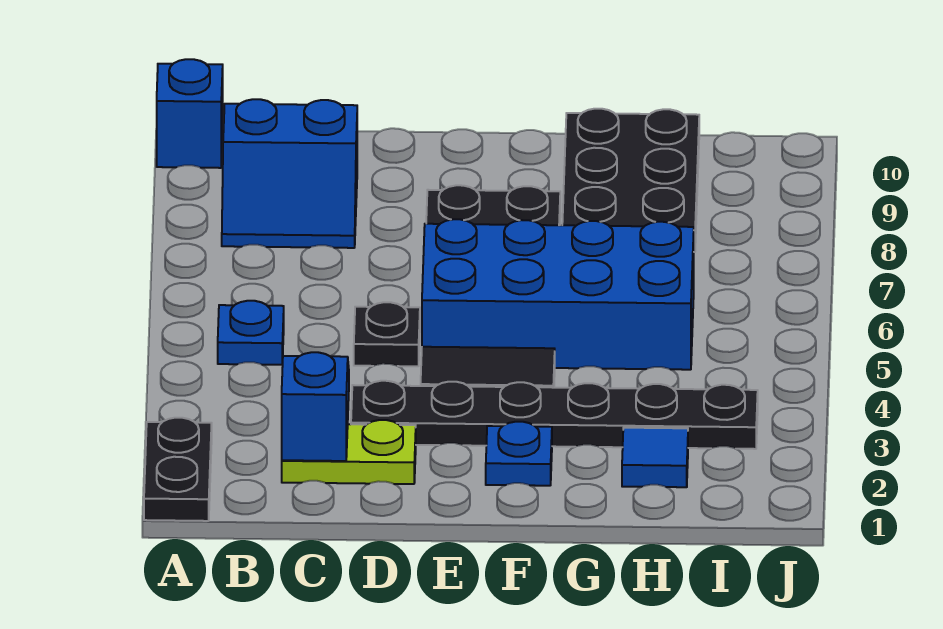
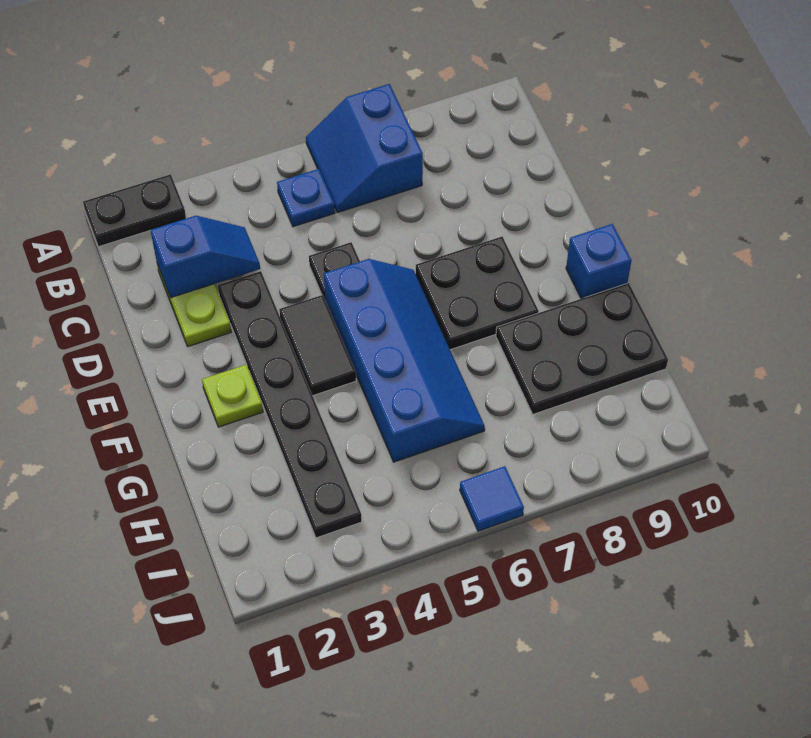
blue brick A10 level 1 -> blue brick F10 level 1
blue slope B8:C9 level 1 top 9 -> blue slope A6:B7 level 1 top 7
blue brick E5:H6 level 1 -> blue slope E5:H6 level 1 top 5
blue plate F2 level 1 -> lime plate F2 level 1
blue tile H2 level 1 -> blue tile J6 level 1

